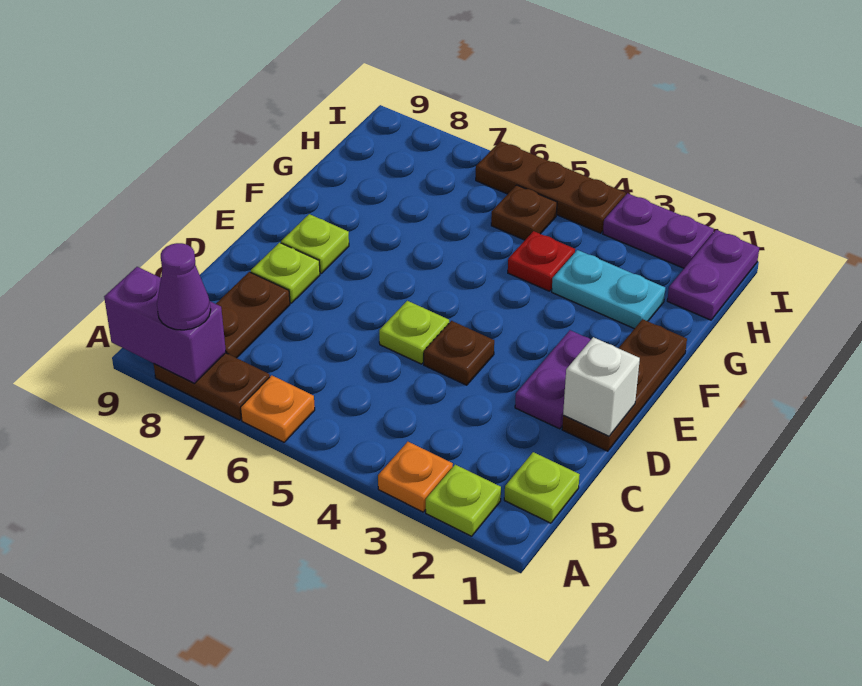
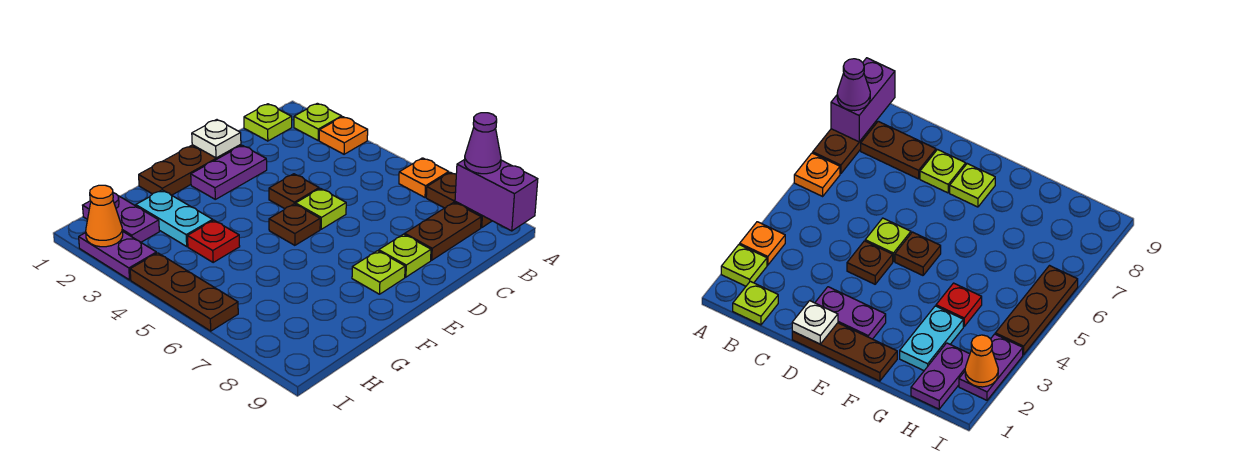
white brick D1 level 2 -> white plate D1 level 2
purple plate H1:I1 level 1 -> purple plate H1:H2 level 1
brown plate H5 level 1 -> brown plate E5 level 1
none -> orange cone I2 level 2

